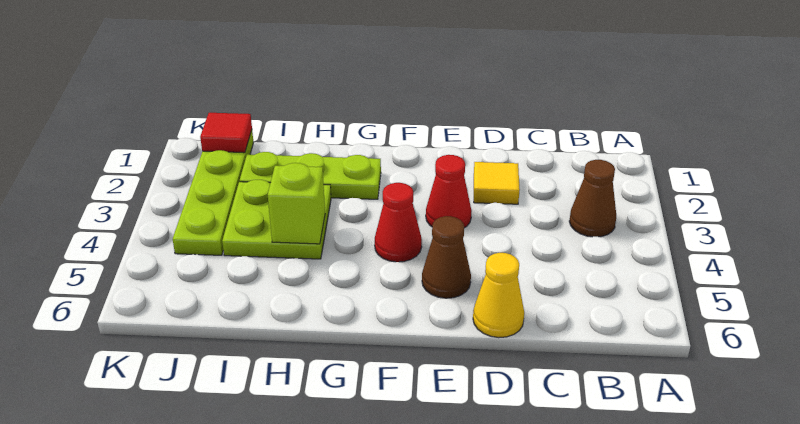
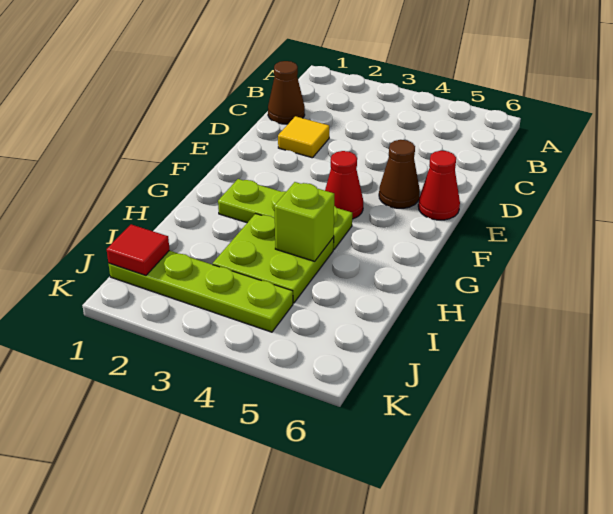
brown cone B3 level 1 -> brown cone C1 level 1
yellow cone D6 level 1 -> none
red cone E3 level 1 -> red cone E6 level 1
lime plate G2:I2 level 1 -> lime plate G2:G4 level 1

